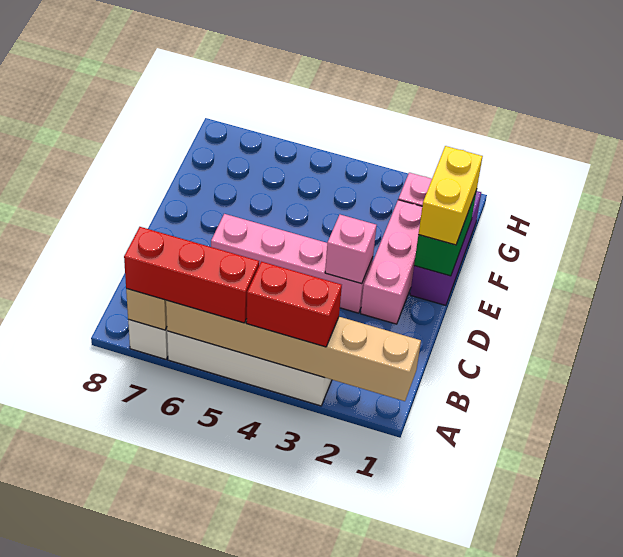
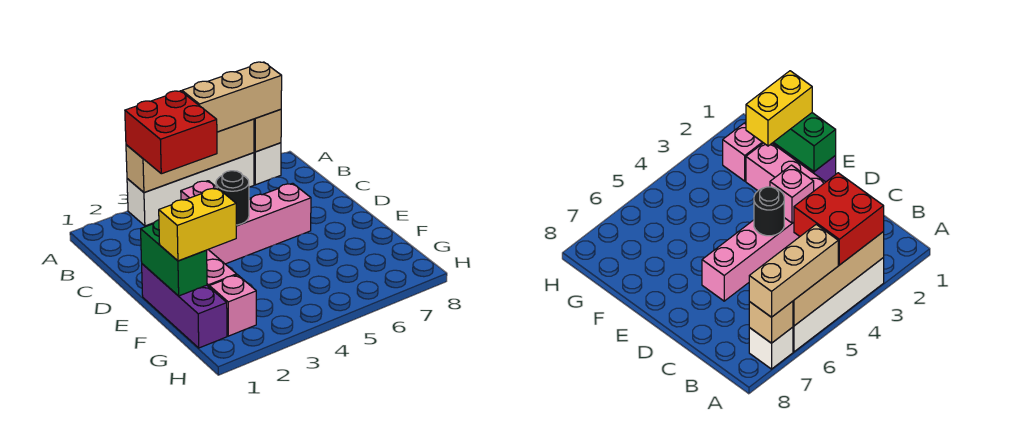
tan brick A1:A6 level 2 -> tan brick A3:A6 level 2
red brick A3:A4 level 3 -> red brick A3:B4 level 3
red brick A5:A7 level 3 -> tan brick A5:A7 level 3
none -> black round brick D4 level 2
yellow brick E1:F1 level 3 -> yellow brick F1:F2 level 3

